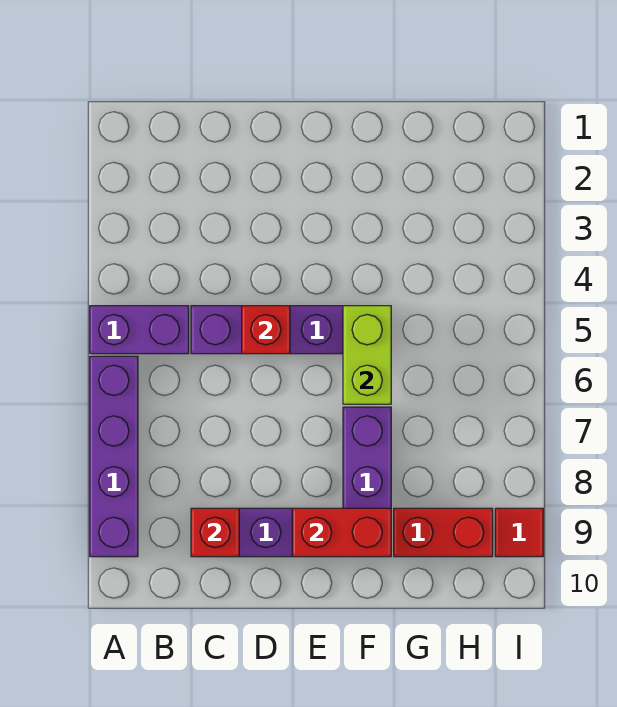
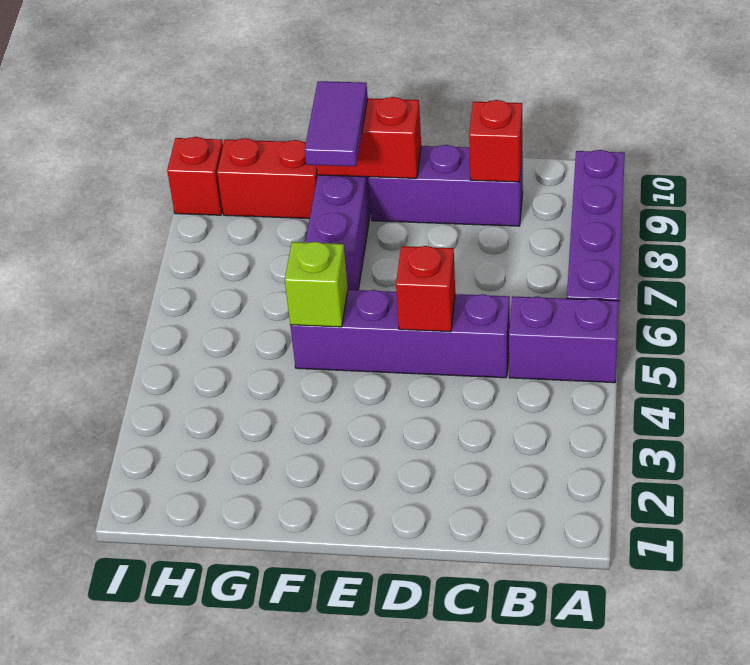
lime brick F5:F6 level 2 -> lime brick F5 level 2
none -> purple tile F8:F9 level 3
red tile I9 level 1 -> red brick I9 level 1

